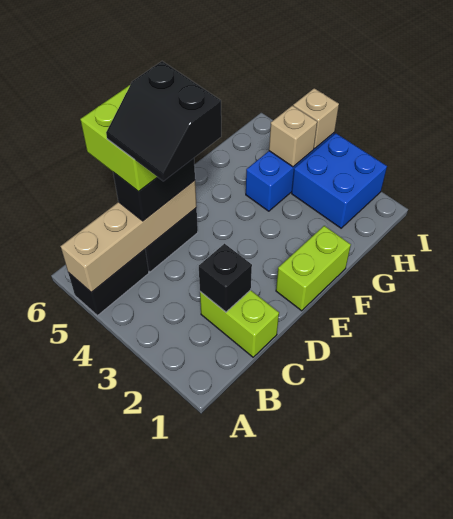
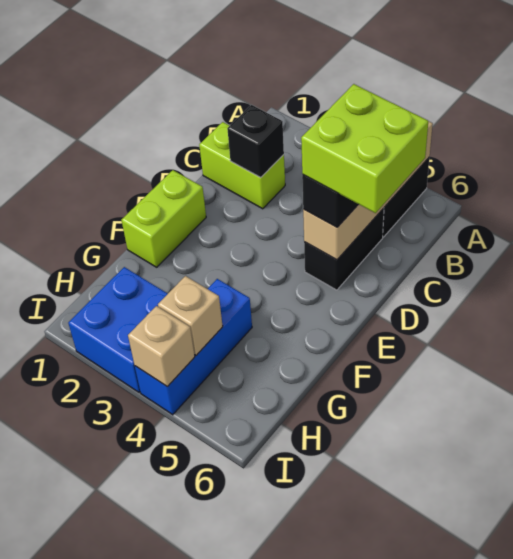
black slope C4:D5 level 5 top D -> none

